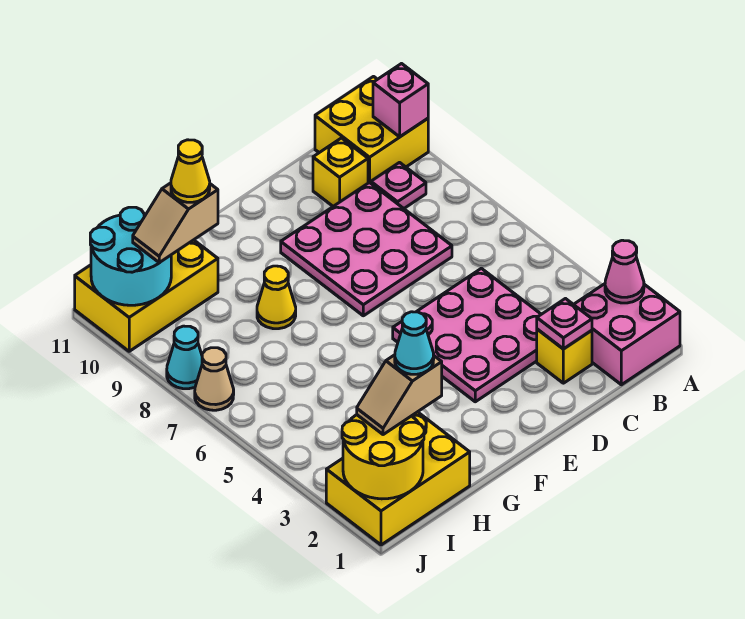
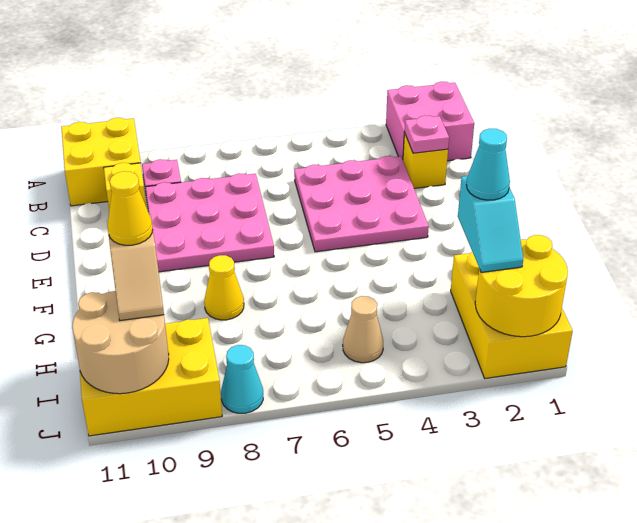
pink cone A2 level 2 -> none
pink brick A10 level 2 -> none
tan slope H2:I2 level 3 top H -> cyan slope H2:I2 level 3 top H
yellow brick H10:J11 level 1 -> yellow brick I9:J11 level 1
cyan round brick I10:J11 level 2 -> tan round brick I10:J11 level 2
tan cone J7 level 1 -> tan cone I5 level 1

